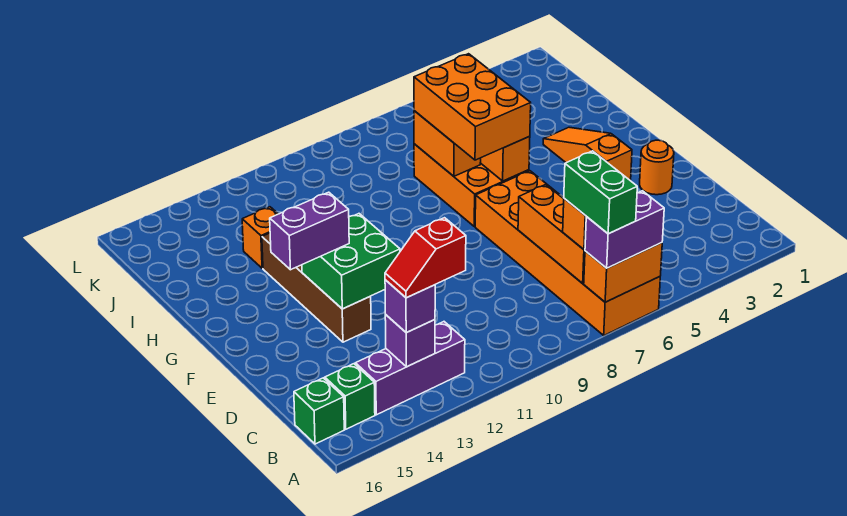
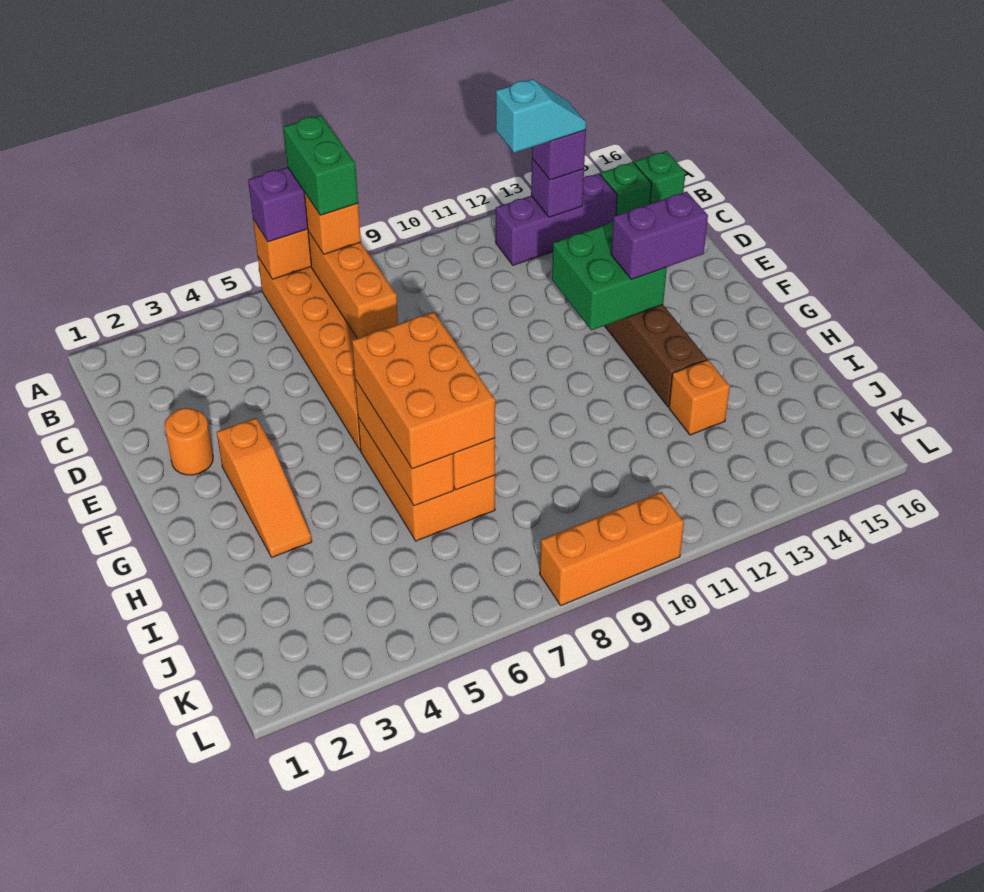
red slope B12:B13 level 4 top 12 -> cyan slope B12:B13 level 4 top 12
none -> orange brick L8:L10 level 1

